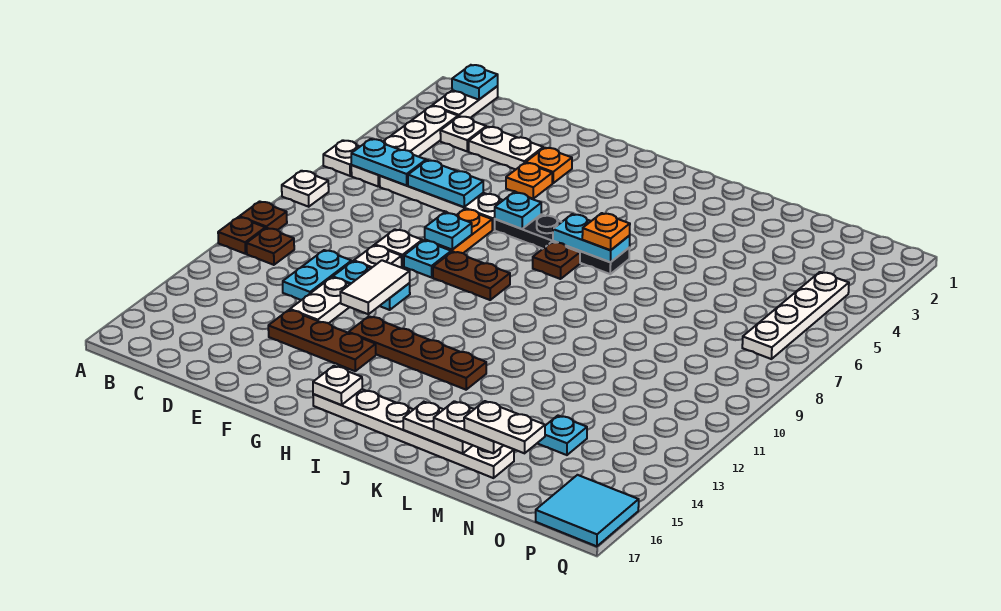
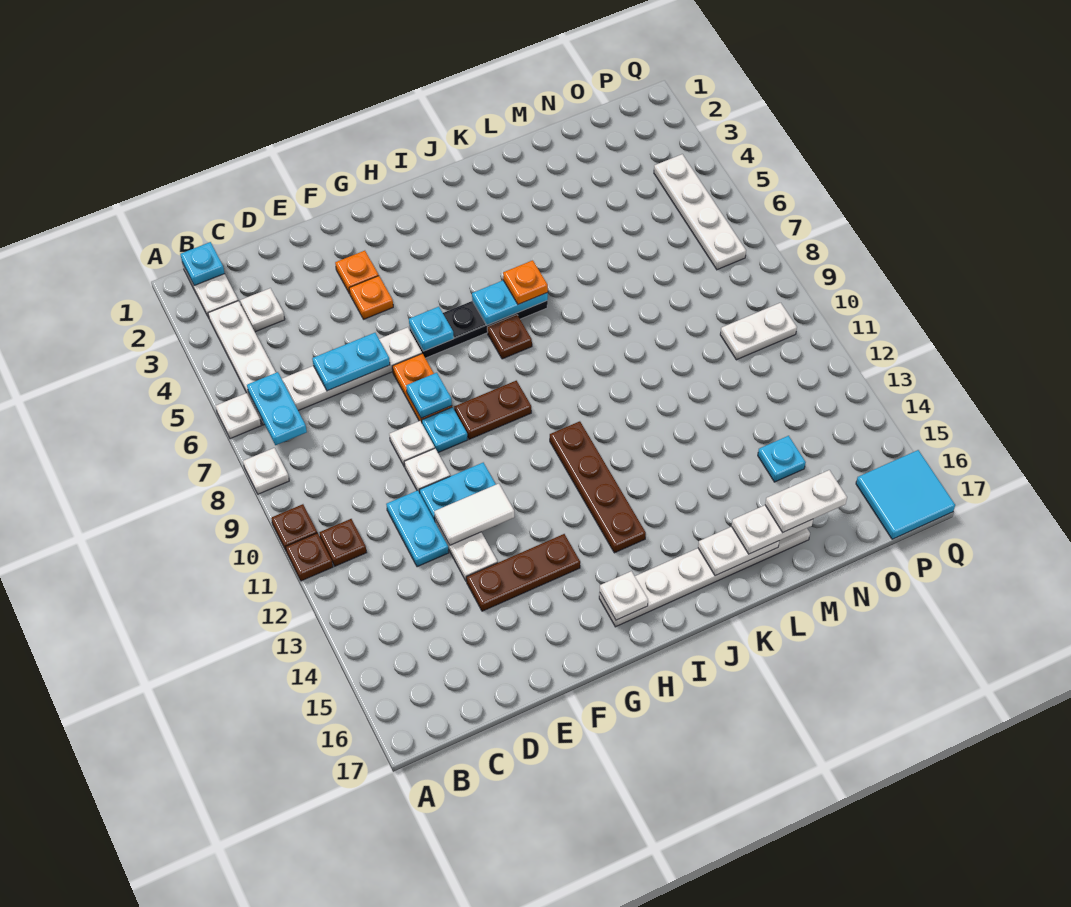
cyan plate B6:C6 level 2 -> cyan plate B6:B7 level 2
white plate D3:E3 level 1 -> white plate O10:P10 level 1
white tile F11:F12 level 2 -> white tile E12:F12 level 2
brown plate G13:J13 level 1 -> brown plate I11:I14 level 1

